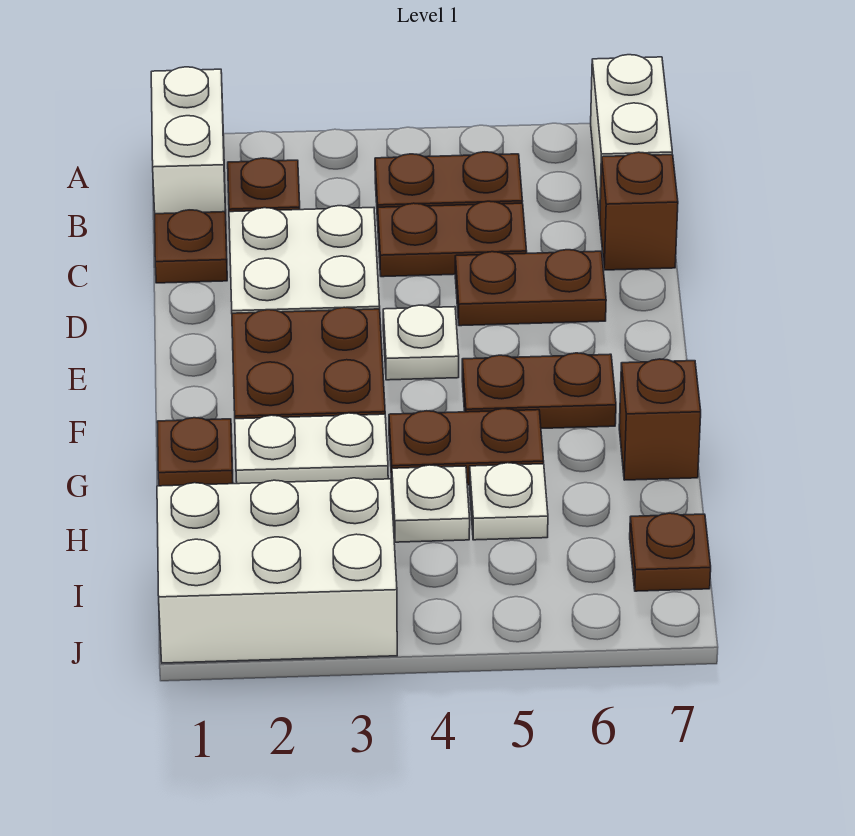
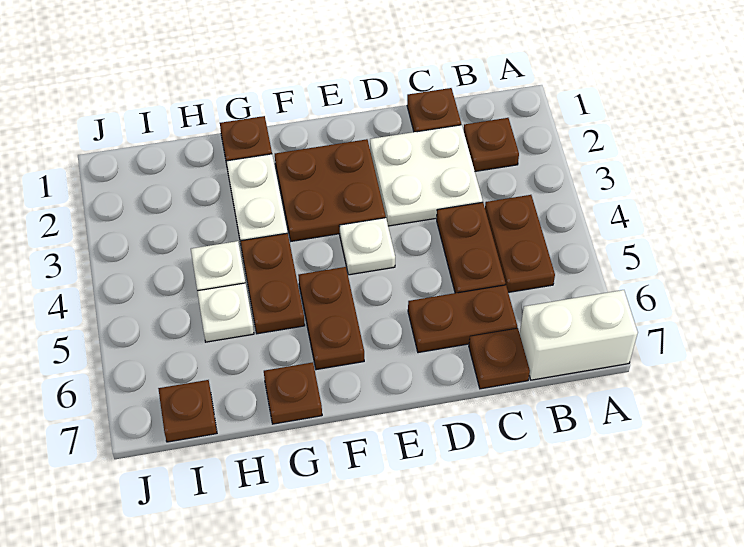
white brick A1:B1 level 1 -> none
brown brick C7 level 1 -> brown plate C7 level 1
brown plate D5:D6 level 1 -> brown plate C6:D6 level 1
brown brick G7 level 1 -> brown plate G7 level 1
white brick I1:J3 level 1 -> none

